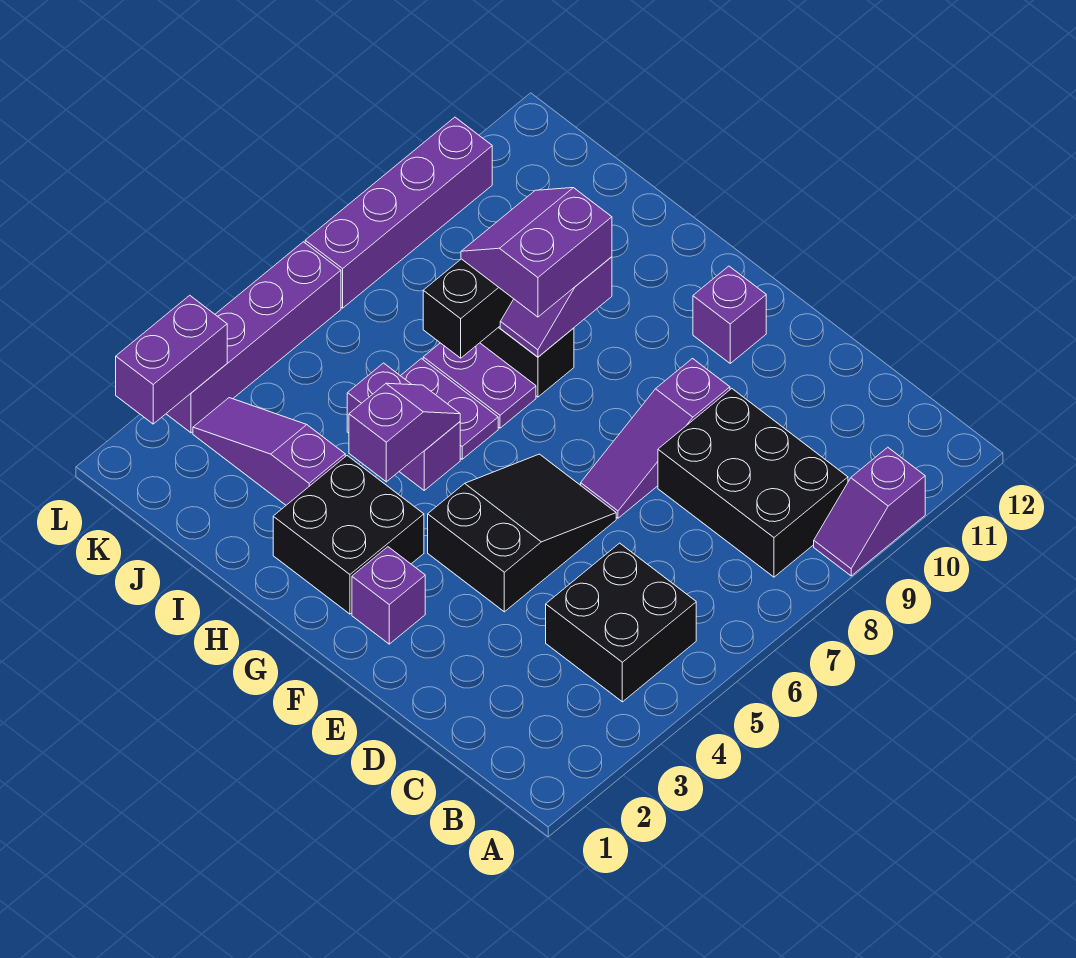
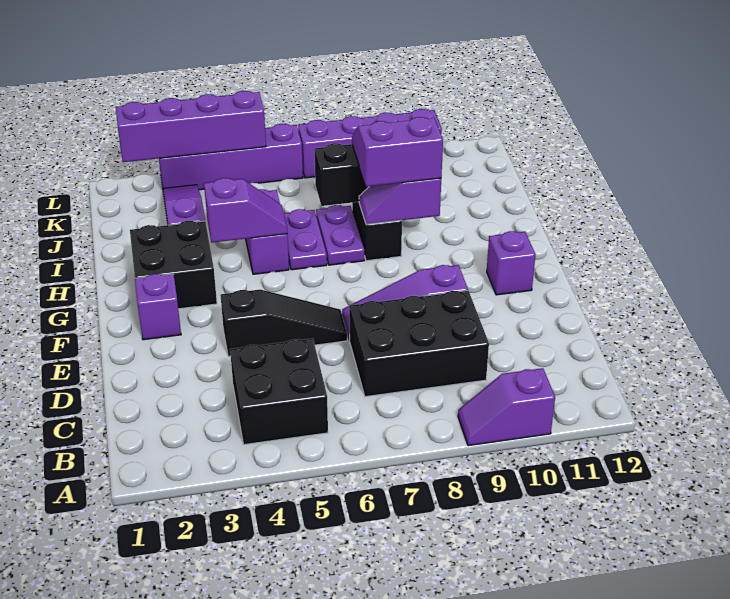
black brick B8:D9 level 1 -> black brick C7:D9 level 1
black slope E4:F6 level 1 top 4 -> black slope E4:E6 level 1 top 4
purple brick L2:L3 level 2 -> purple brick L2:L5 level 2

